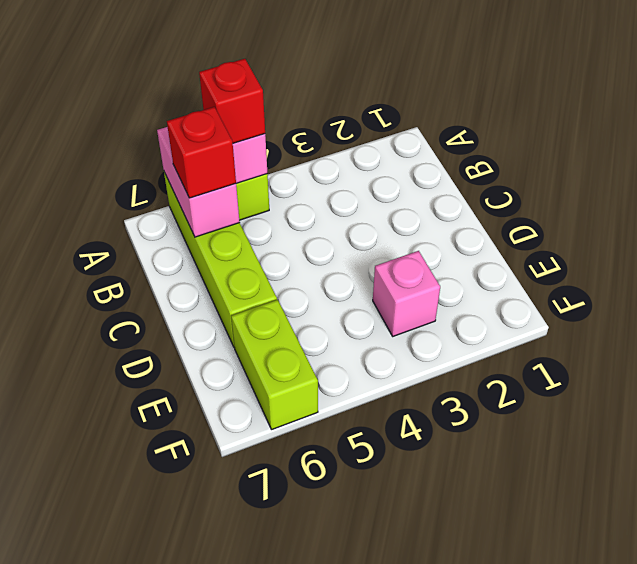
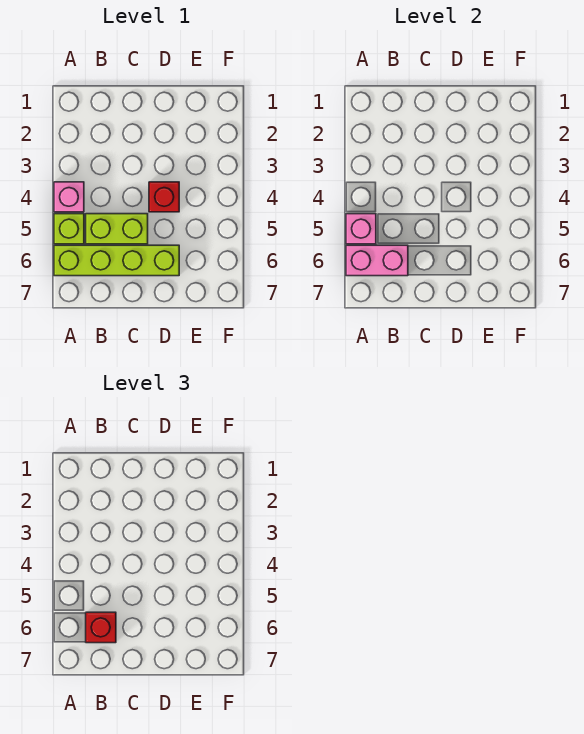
red brick A5 level 3 -> red brick D4 level 1
pink brick E3 level 1 -> pink brick A4 level 1
lime brick E6:F6 level 1 -> lime brick B5:C5 level 1

